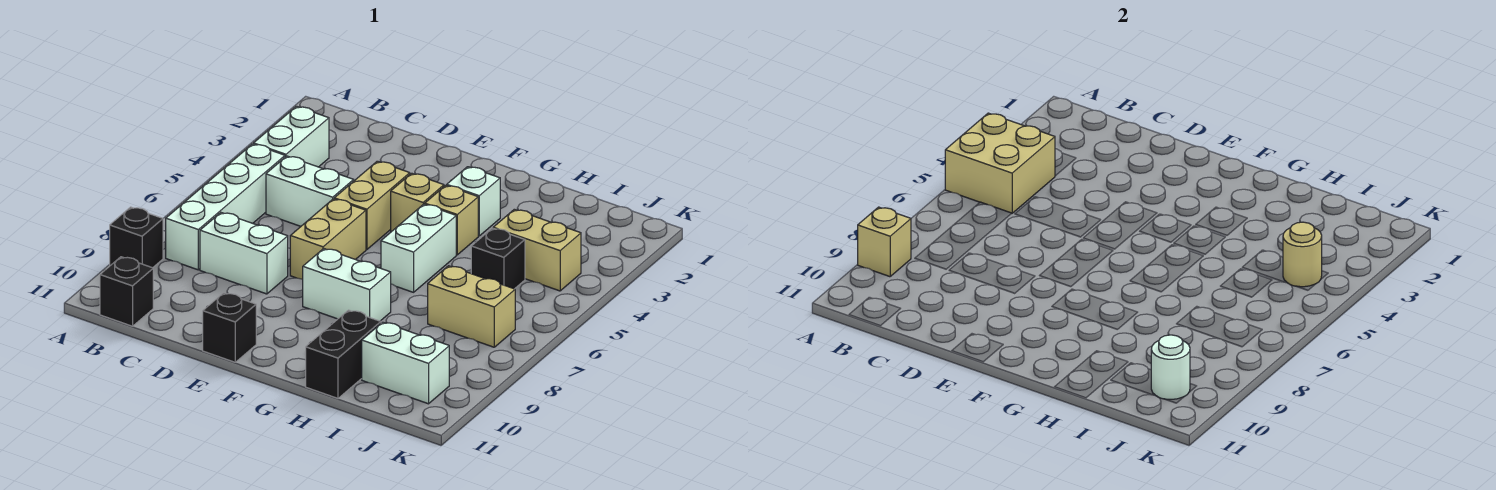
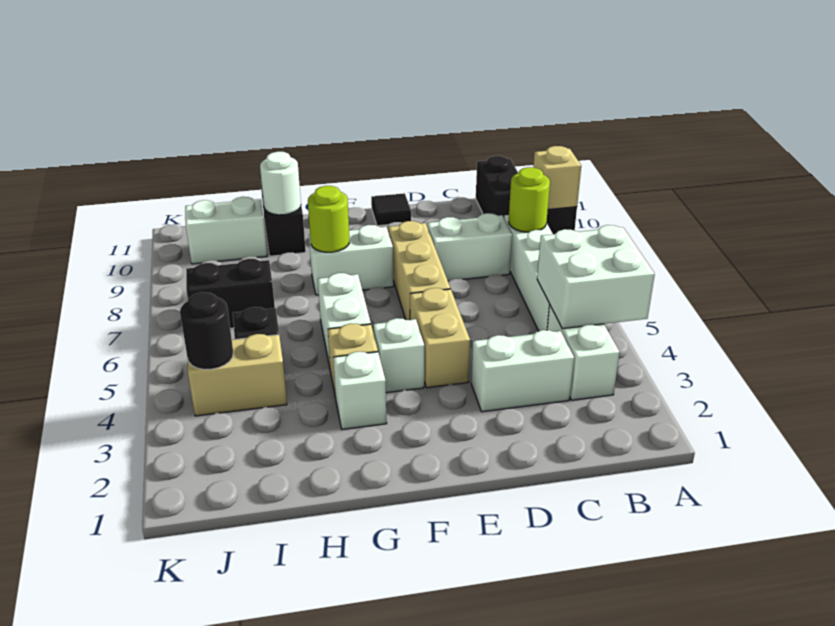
tan brick A4:B5 level 2 -> white brick A4:B5 level 2
none -> lime round brick B8 level 2
black brick B11 level 1 -> black brick B10:B11 level 1
white brick C5:D5 level 1 -> white brick C3:D3 level 1
tan brick E6:E7 level 1 -> tan brick E6:E8 level 1
black brick E11 level 1 -> black tile E11 level 1
tan brick F4 level 1 -> white brick F4 level 1
none -> lime round brick G8 level 2
tan brick I7:J7 level 1 -> black brick I7:J7 level 1
tan round brick J4 level 2 -> black round brick J4 level 2
white round brick J10 level 2 -> white round brick H10 level 2

